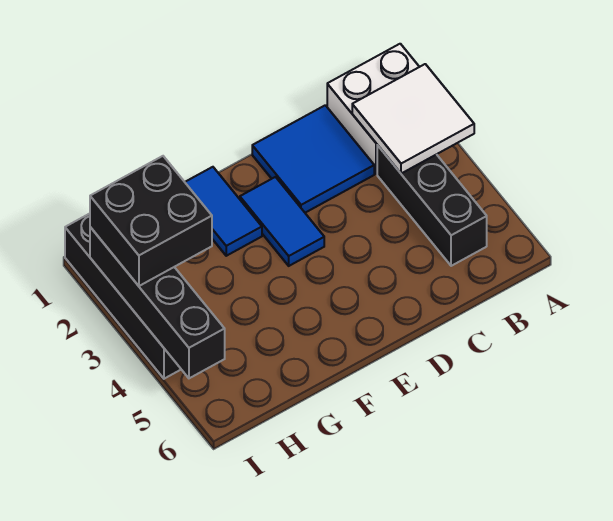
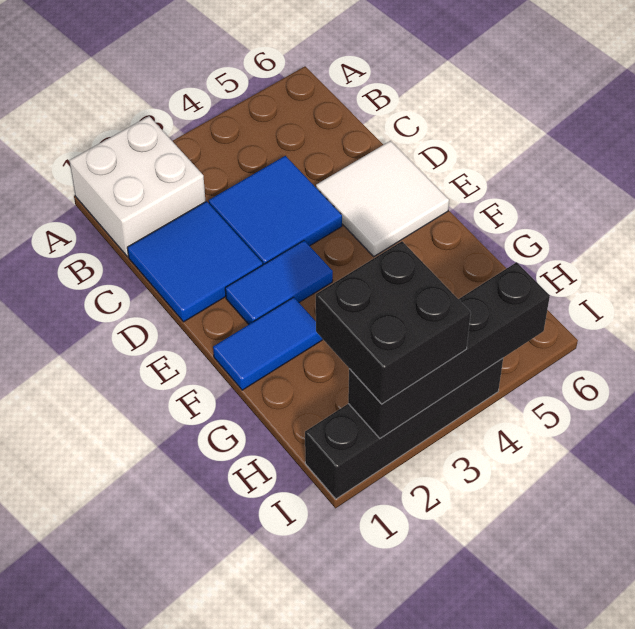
white tile A2:B3 level 2 -> white tile D5:E6 level 1
black brick B3:B5 level 1 -> none
none -> blue tile C3:D4 level 1

